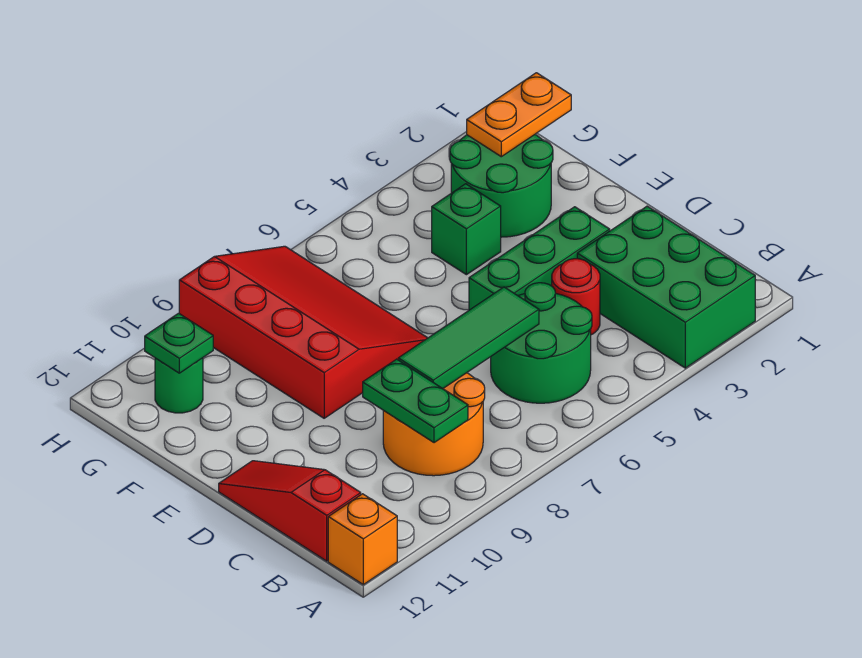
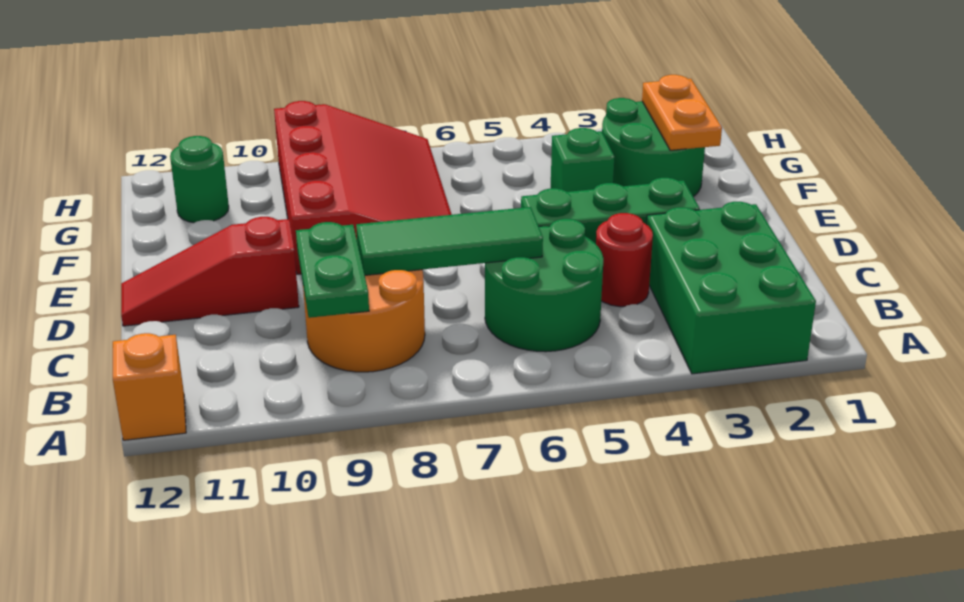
red slope B12:D12 level 1 top B -> red slope D10:D12 level 1 top 10
orange plate G1:G2 level 2 -> orange plate F2:G2 level 2
green plate G11 level 2 -> none

